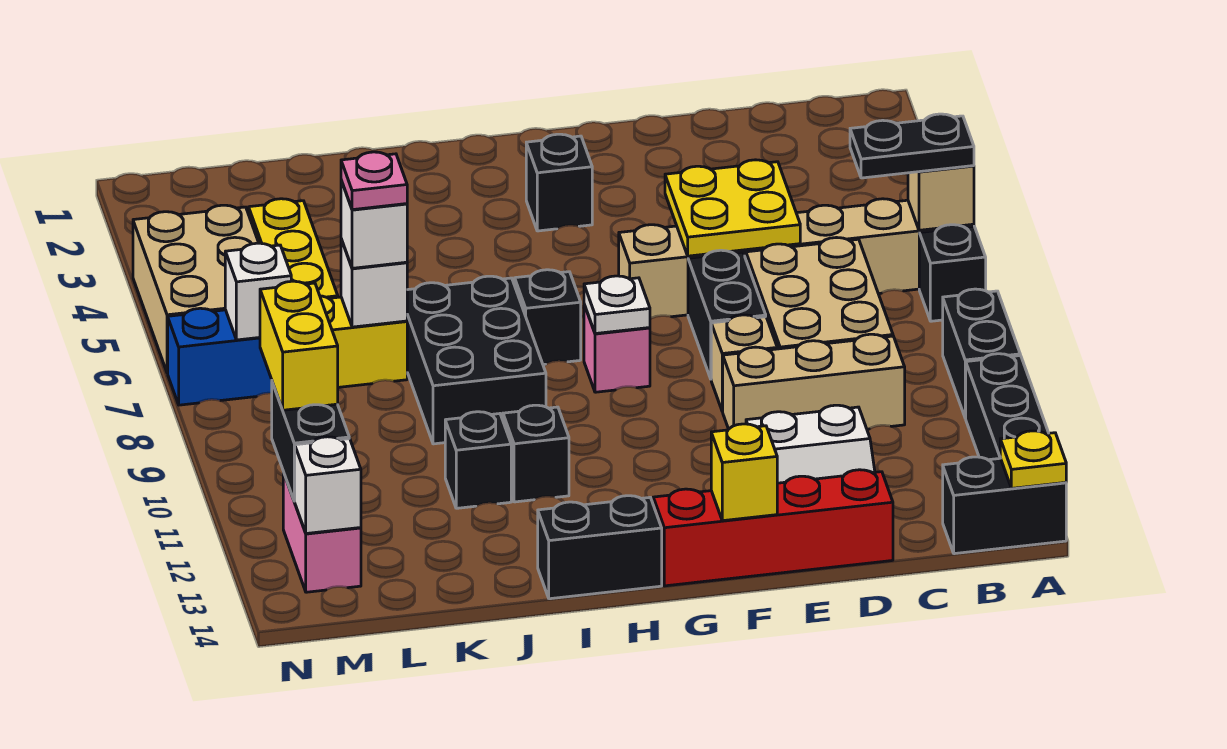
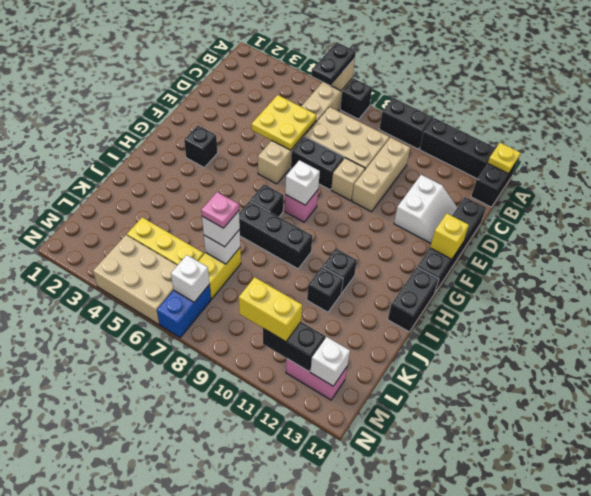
red brick D14:G14 level 1 -> black brick D14:G14 level 1
white plate G8 level 2 -> white brick G8 level 2
black brick I7:J9 level 1 -> black brick I7:I9 level 1

